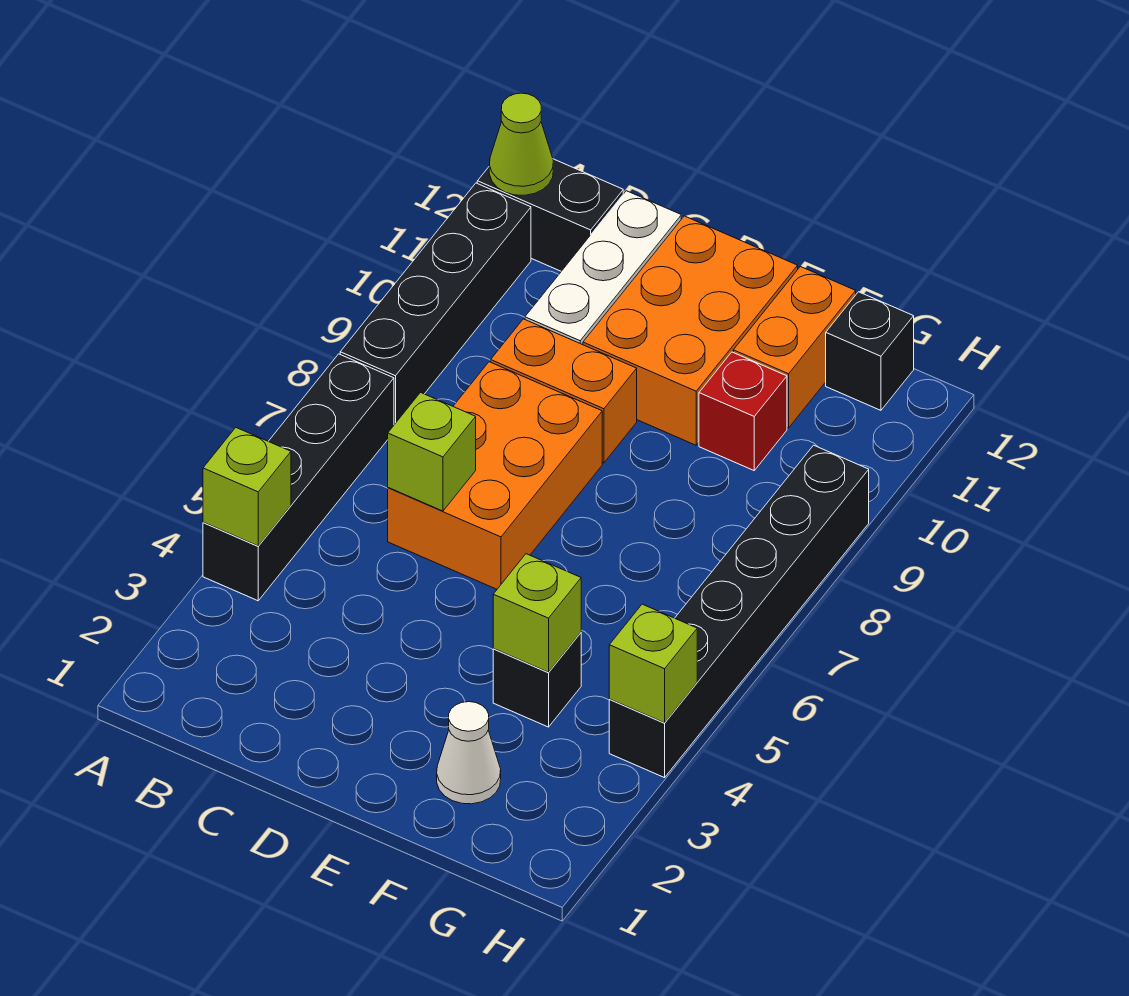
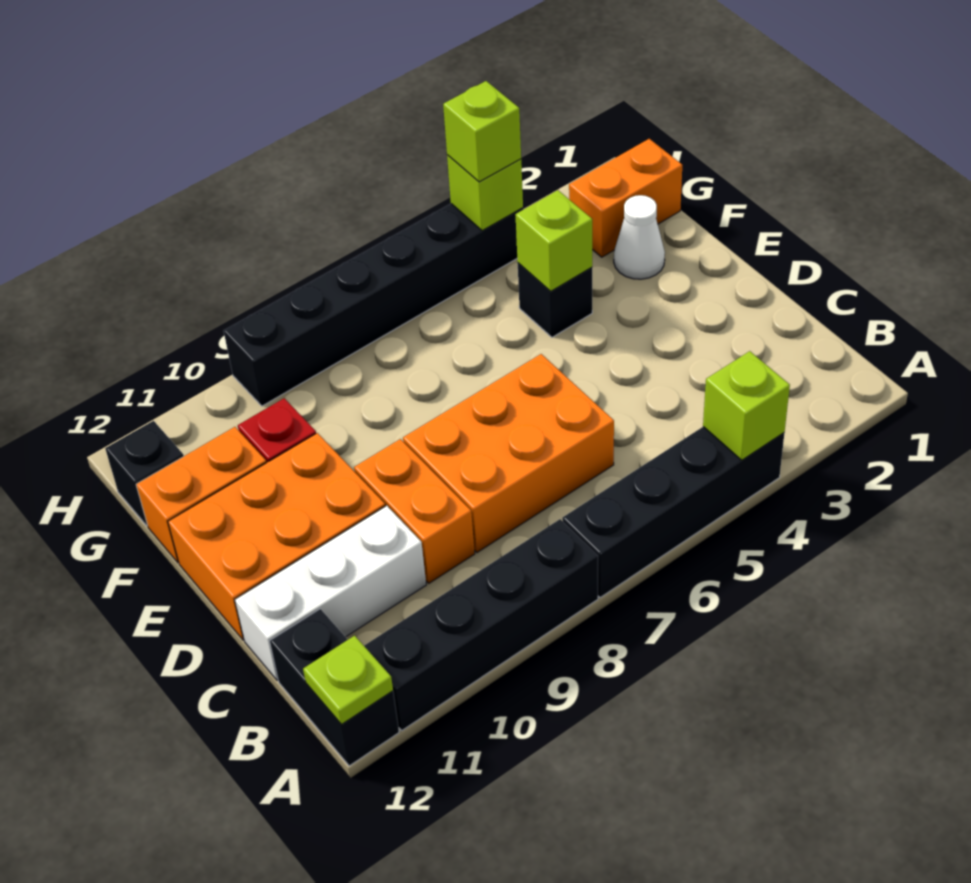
lime cone A12 level 2 -> lime plate A12 level 2
lime brick C6 level 2 -> lime brick H4 level 3
none -> orange brick G1:G2 level 1

